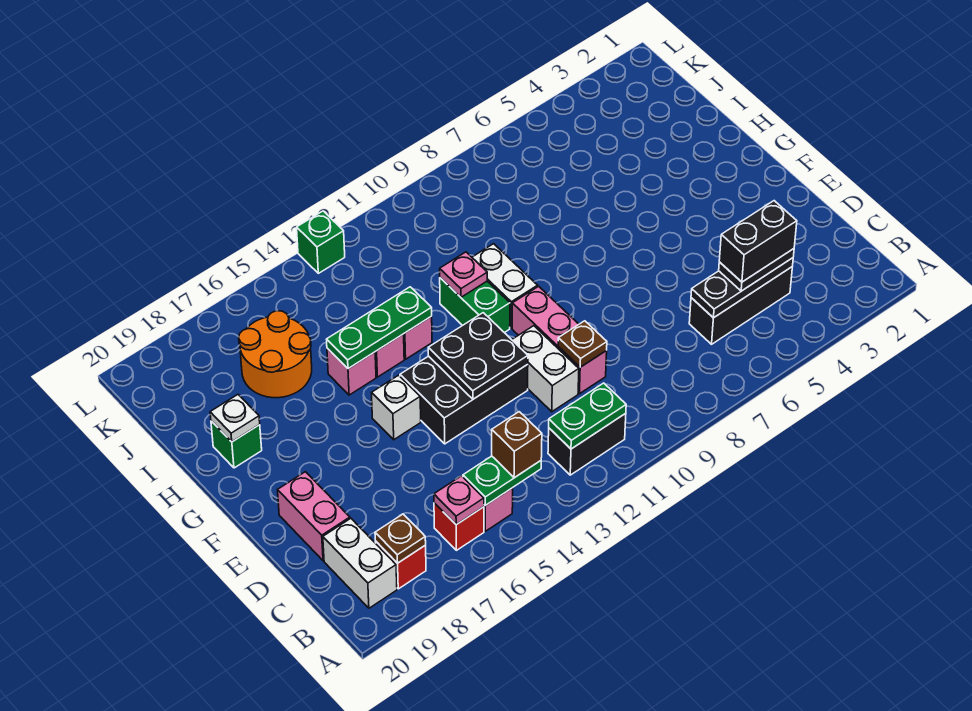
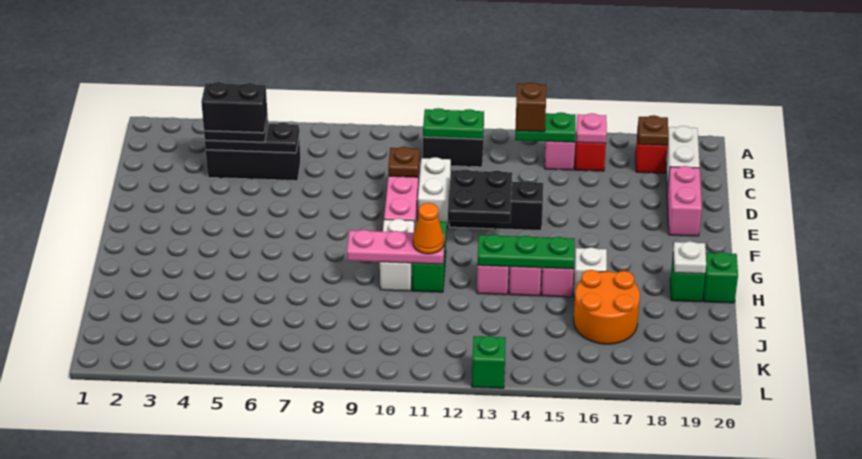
black brick E12:F14 level 1 -> black brick E12:E14 level 1
white brick F15 level 1 -> white brick H16 level 1
pink plate H11 level 2 -> pink plate H9:H11 level 2
none -> orange cone H11 level 3
none -> green brick H20 level 1

